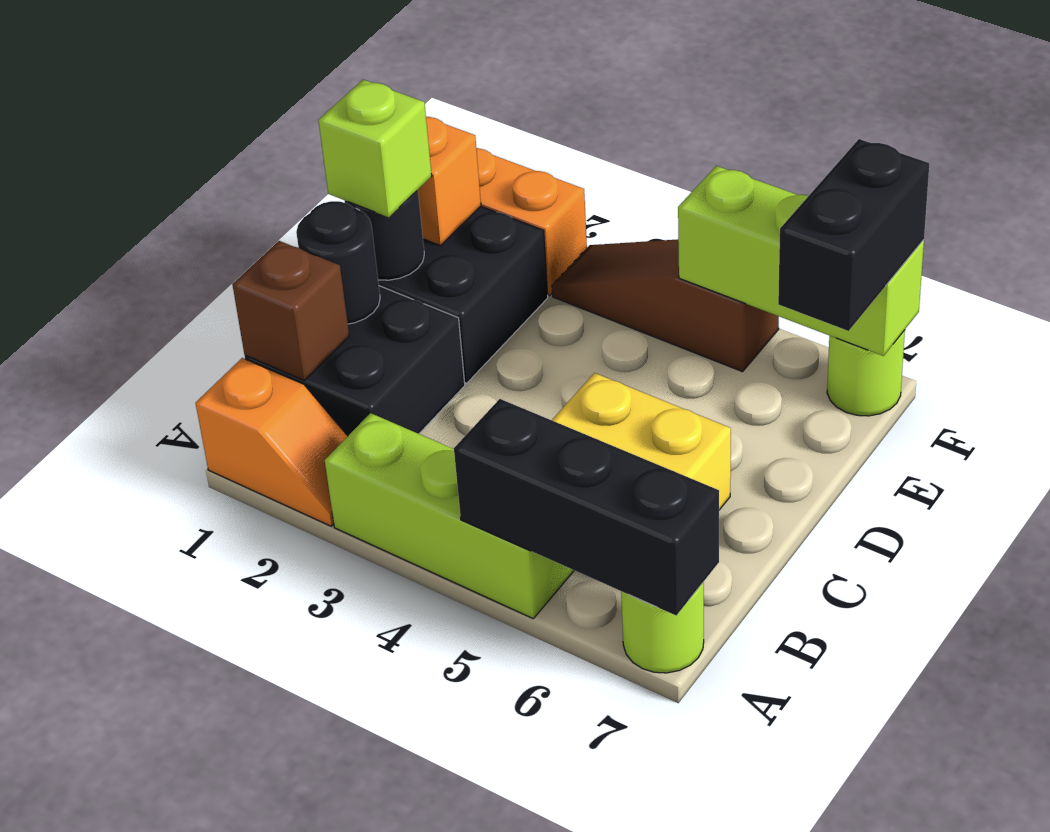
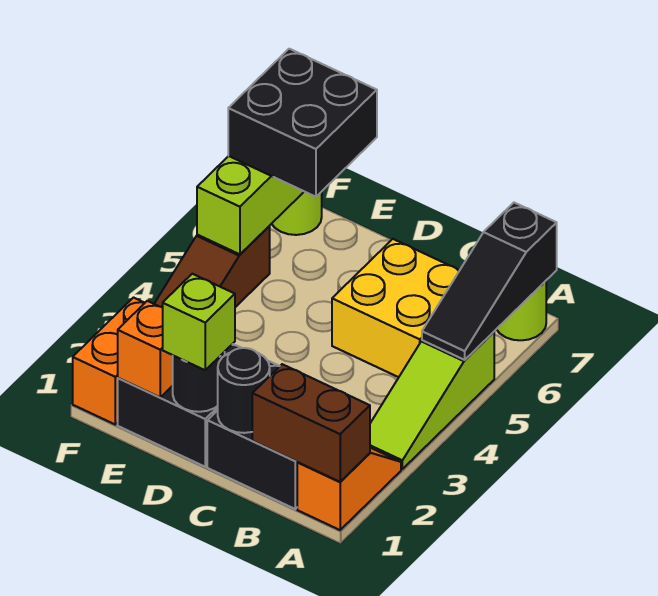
lime brick A3:A5 level 1 -> lime slope A3:A5 level 1 top 5
black brick A5:A7 level 2 -> black slope A5:A7 level 2 top 7
brown brick B1 level 2 -> brown brick A1:B1 level 2
black brick E7:F7 level 3 -> black brick E6:F7 level 3

